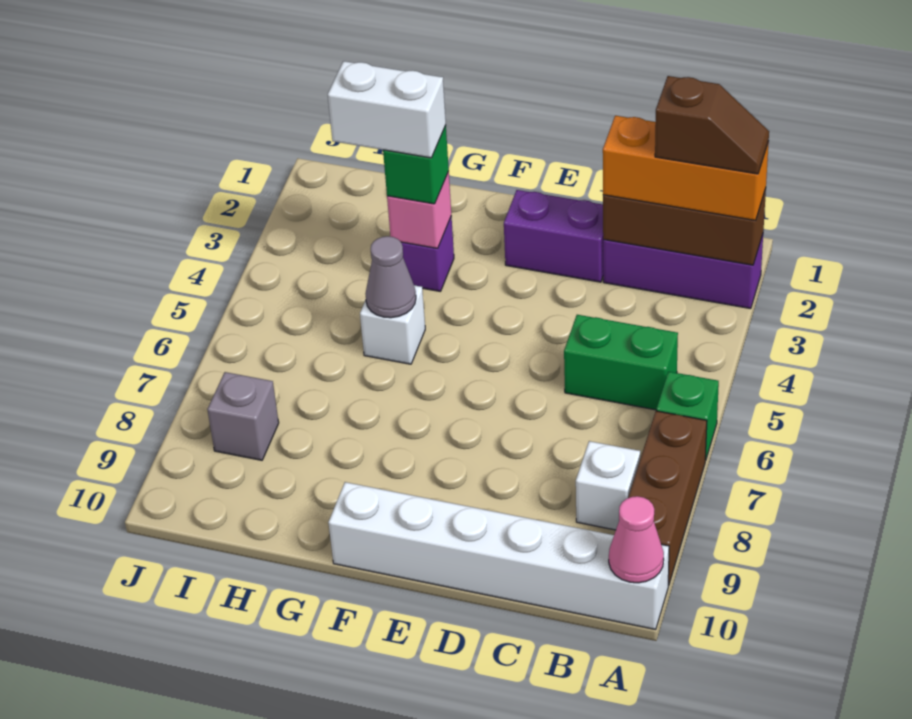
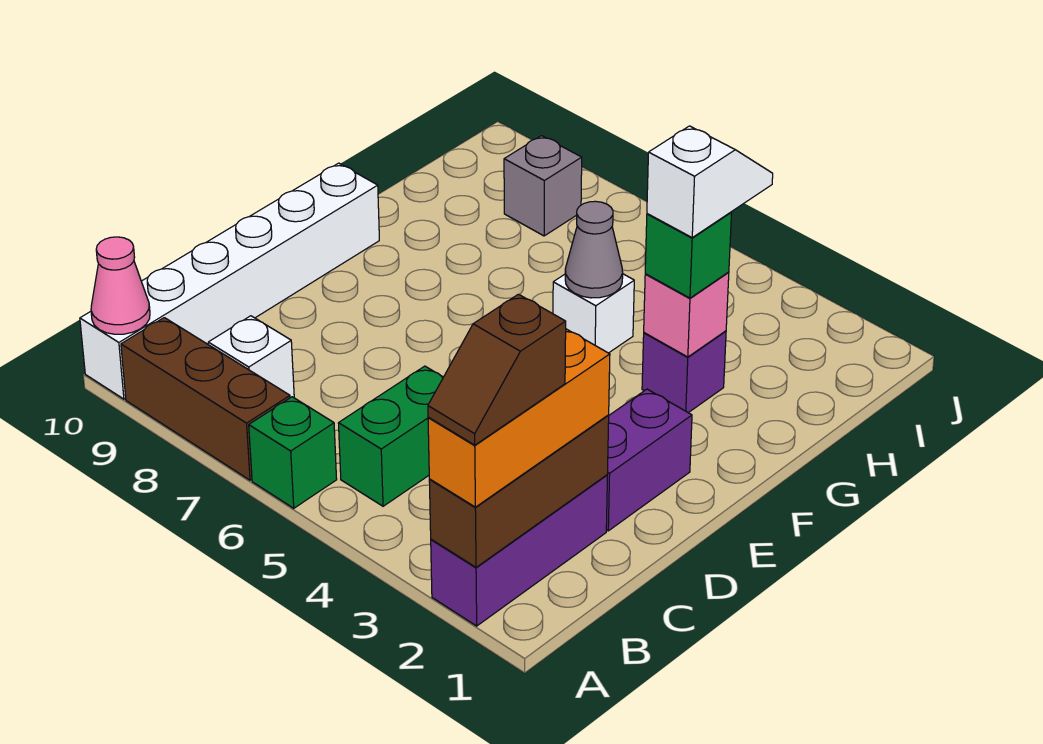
white brick G3:H3 level 4 -> white slope G3:H3 level 4 top G

